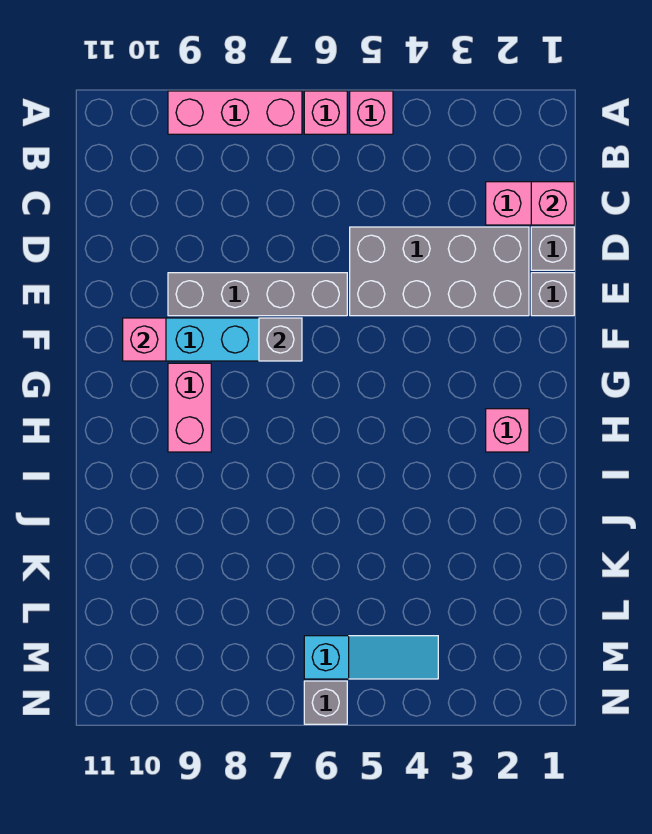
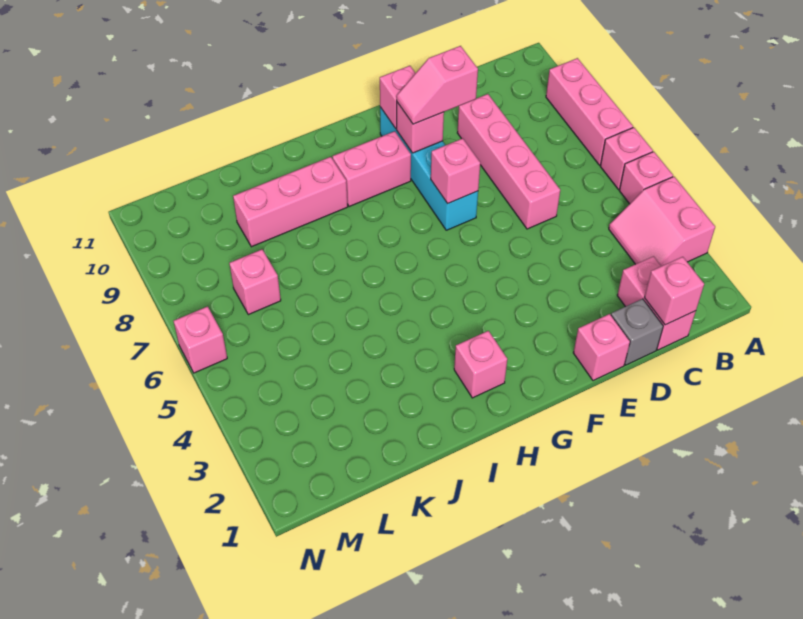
none -> pink slope A3:B4 level 1 top A
grey brick D2:E5 level 1 -> none
none -> pink brick D6:D9 level 1
grey brick E1 level 1 -> pink brick E1 level 1
grey brick E6:E9 level 1 -> none
none -> pink slope E9:F9 level 3 top E
grey brick F7 level 2 -> pink brick F7 level 2
none -> pink brick F9 level 2
none -> pink brick I9:K9 level 1
none -> pink brick L7 level 1
cyan slope M4:M6 level 1 top 6 -> none
grey brick N6 level 1 -> pink brick N6 level 1

